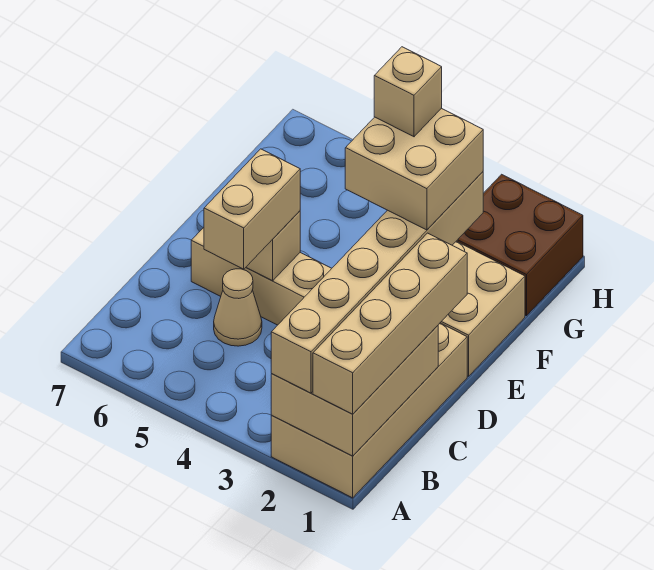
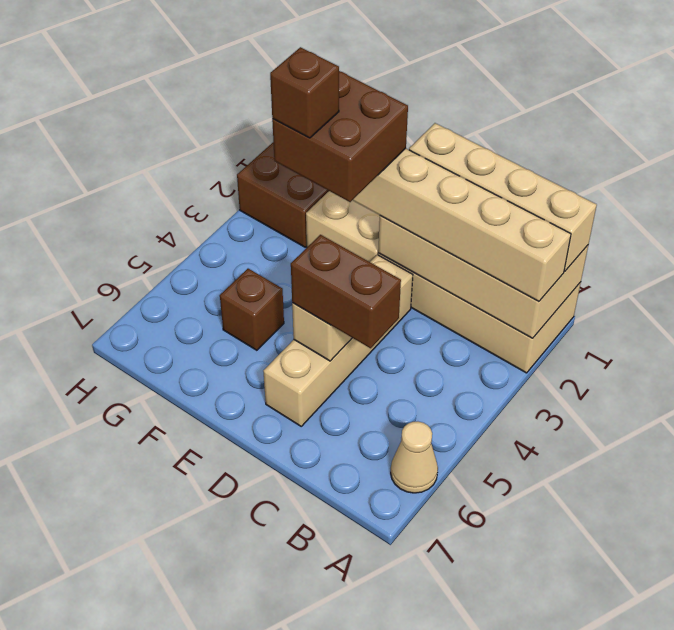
tan brick A1:C2 level 2 -> tan brick A1:D2 level 2
tan cone C5 level 1 -> tan cone A6 level 1
tan brick C5:D5 level 3 -> brown brick C5:D5 level 3
tan brick E2:F3 level 4 -> brown brick E2:F3 level 4
tan brick F3 level 5 -> brown brick F3 level 5
none -> brown brick F5 level 1

